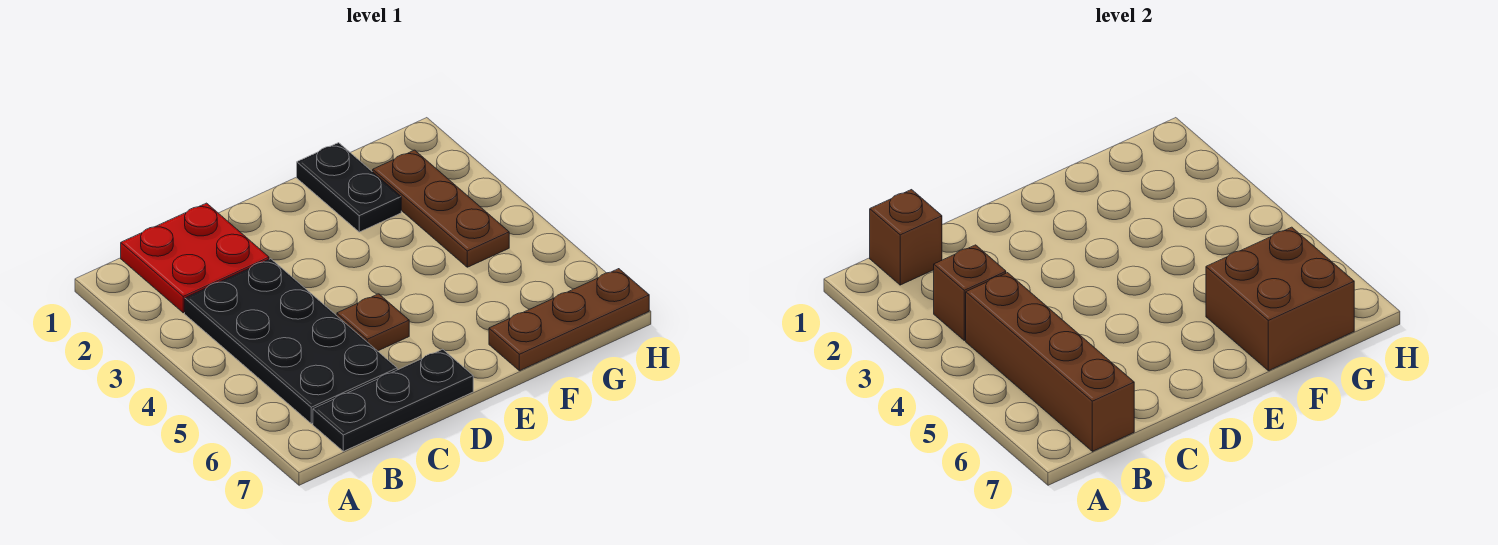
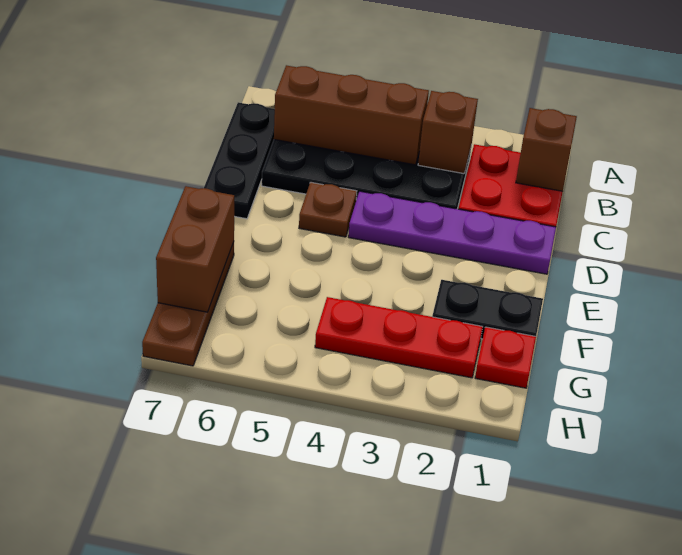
brown brick B4:B7 level 2 -> brown brick B4:B6 level 2
none -> purple plate D1:D4 level 1
brown brick F6:G7 level 2 -> brown brick F7:G7 level 2
none -> red plate G1 level 1
brown plate G2:G4 level 1 -> red plate G2:G4 level 1

